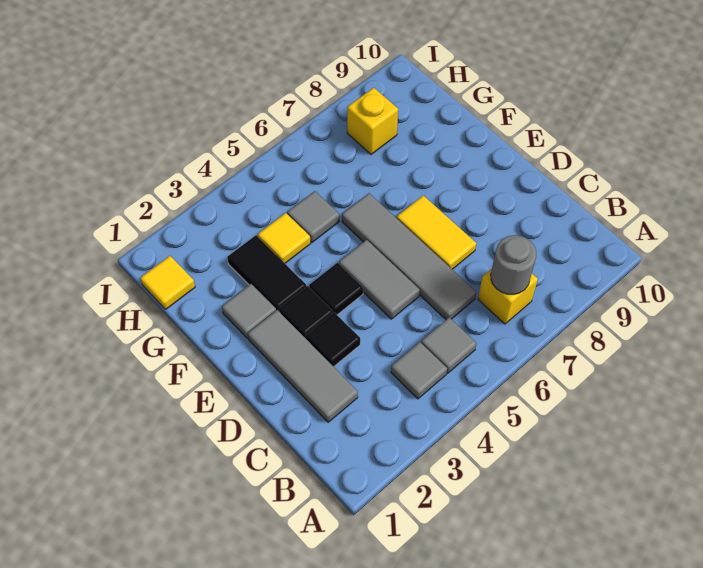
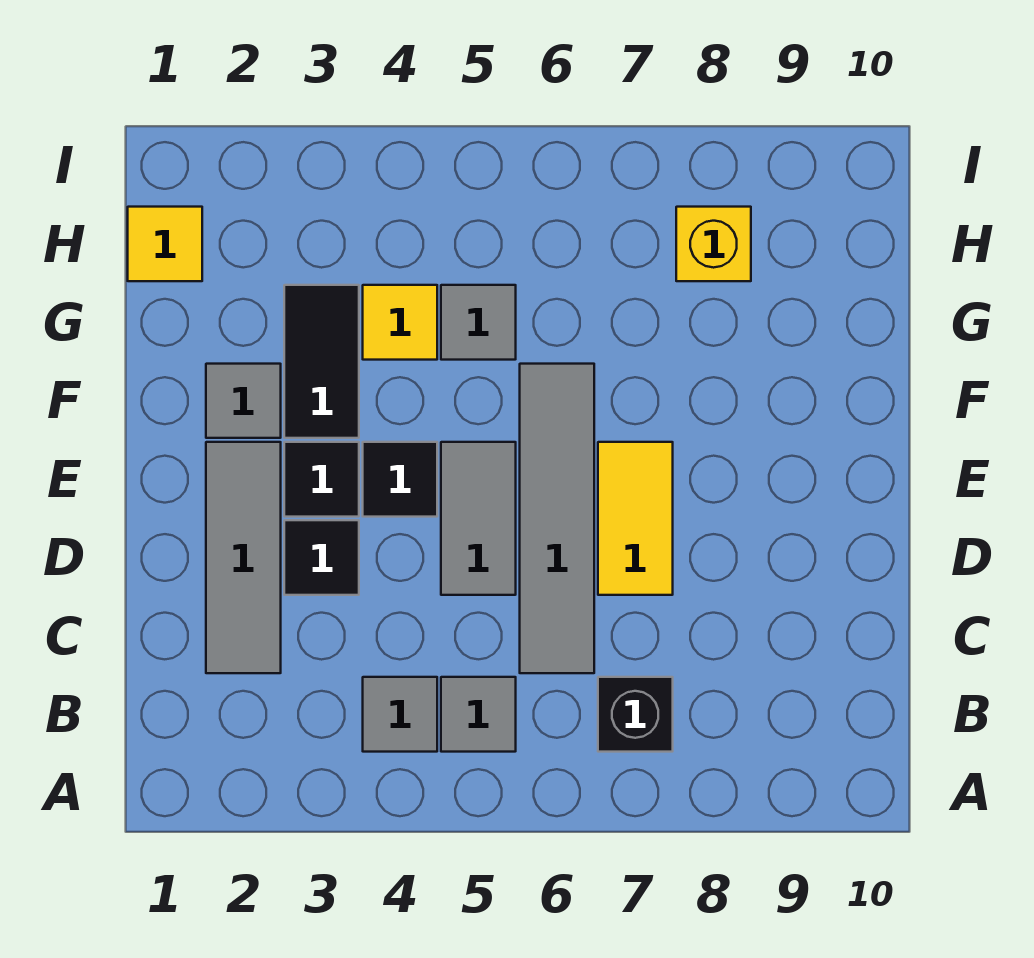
yellow brick B7 level 1 -> black brick B7 level 1
grey round brick B7 level 2 -> none

